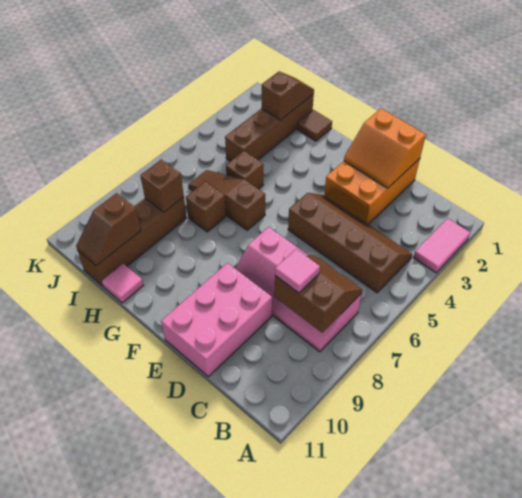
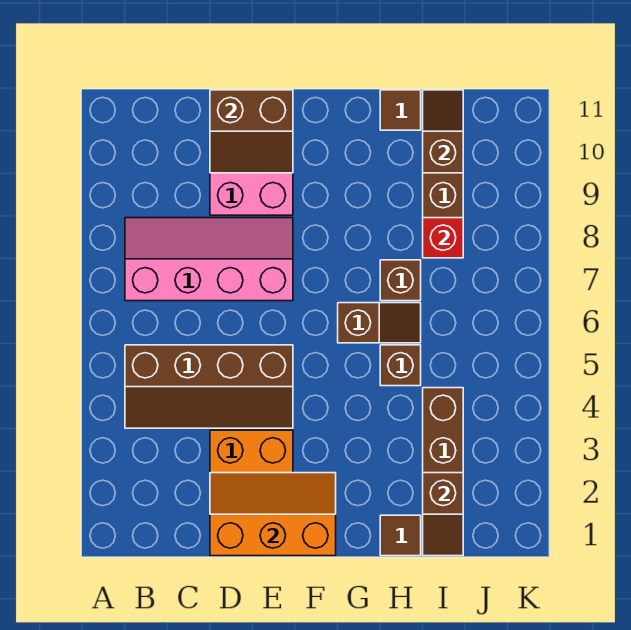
pink tile A2:A3 level 1 -> none
brown slope B7:C8 level 2 top 8 -> brown slope D10:E11 level 2 top 11
pink tile C8 level 3 -> none
orange slope D1:E2 level 2 top 1 -> orange slope D1:F2 level 2 top 1
brown slope G6:I6 level 1 top G -> brown slope G6:H6 level 1 top G
pink tile H11 level 1 -> brown tile H11 level 1
brown brick I8 level 2 -> red brick I8 level 2

